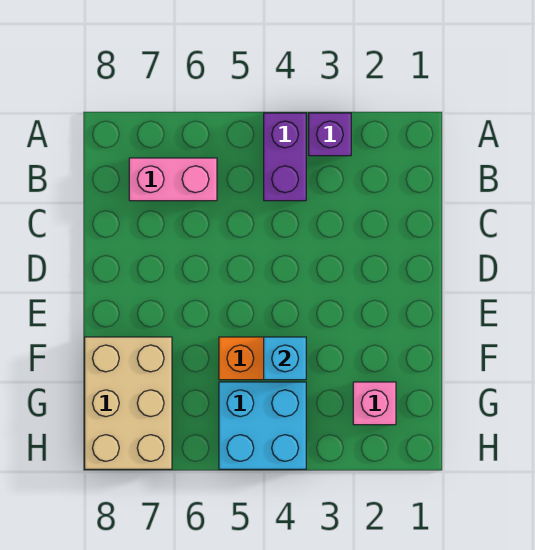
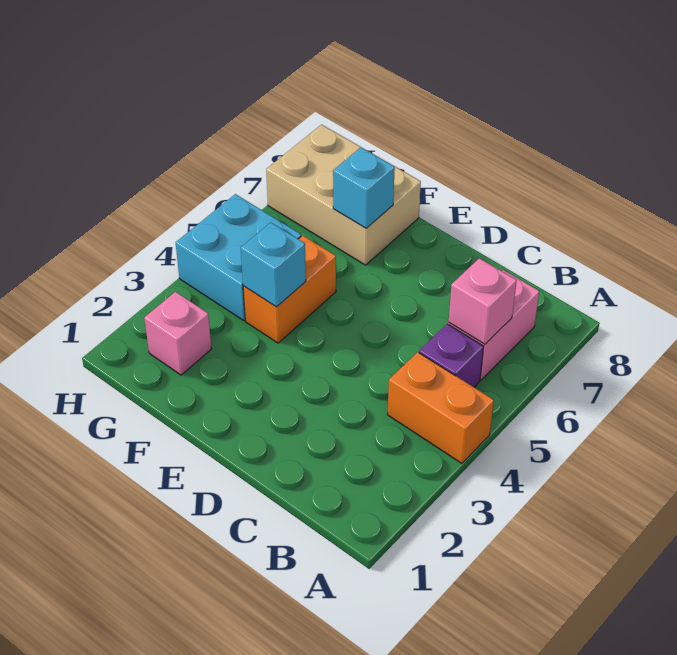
purple brick A3 level 1 -> purple brick B5 level 1
purple brick A4:B4 level 1 -> orange brick A4:B4 level 1
none -> pink brick B6 level 2
none -> cyan brick F7 level 2

